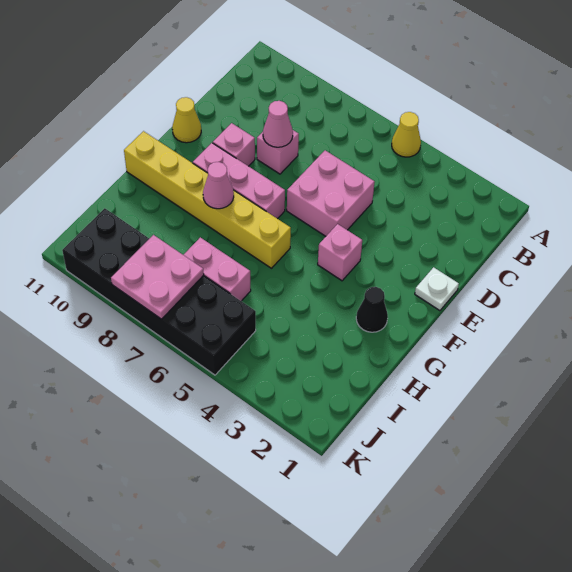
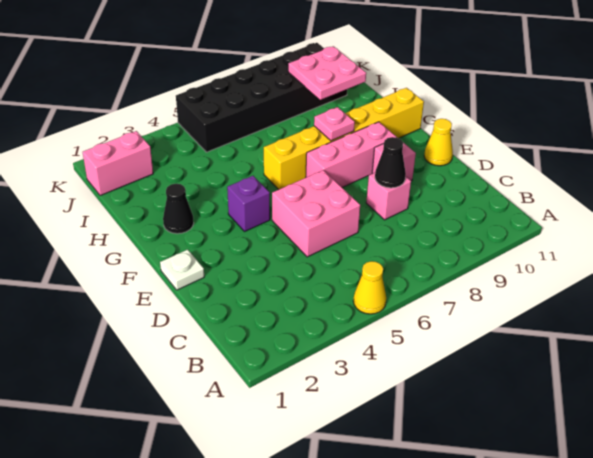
pink cone D8 level 2 -> black cone D8 level 2
pink brick F4 level 1 -> purple brick F4 level 1
pink cone G8 level 2 -> pink plate G8 level 2
pink brick I6:I7 level 1 -> pink brick J1:J2 level 1
pink plate J7:K8 level 2 -> pink plate I9:J10 level 2

